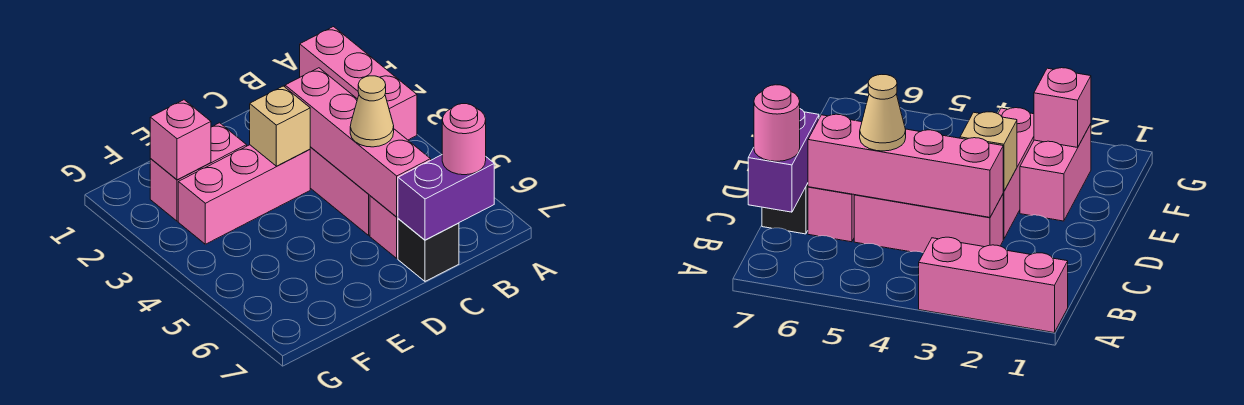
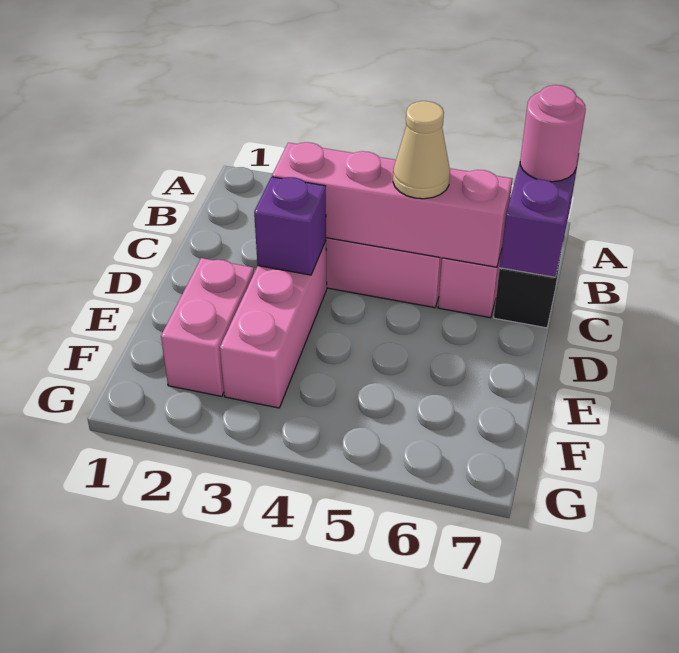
pink brick A1:A3 level 1 -> none
tan brick D3 level 2 -> purple brick D3 level 2
pink brick F2 level 2 -> none

